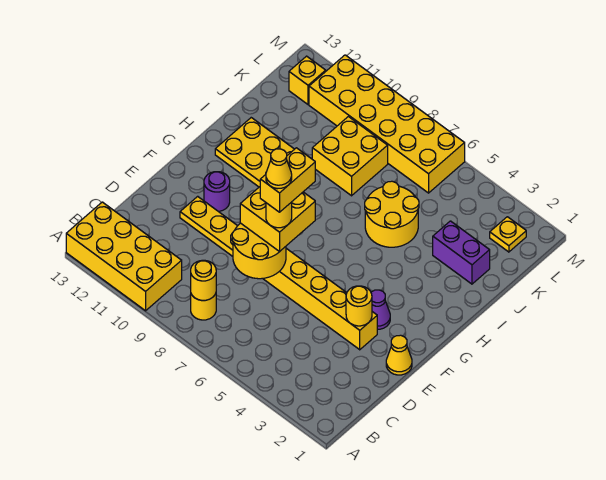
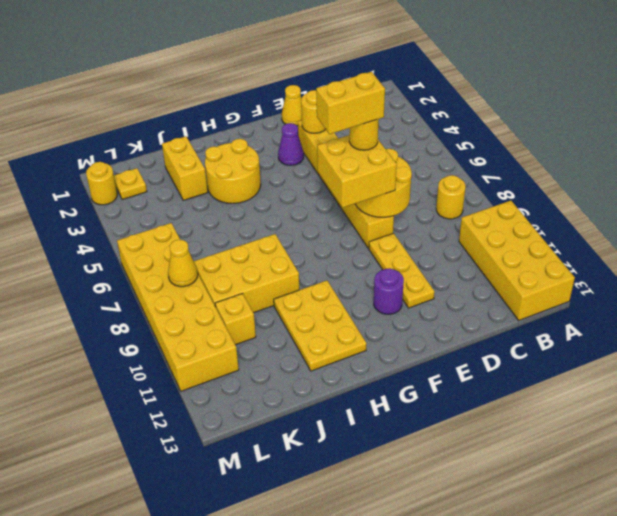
yellow round brick B8 level 2 -> yellow round brick M2 level 1
yellow cone E7 level 6 -> yellow cone L8 level 2
yellow round brick I5:J6 level 1 -> yellow round brick H3:I4 level 1
purple brick J2:J3 level 1 -> yellow brick J2:J3 level 1
yellow brick J8:K9 level 1 -> yellow brick I8:K9 level 1
yellow brick L12 level 1 -> yellow brick K10 level 1

